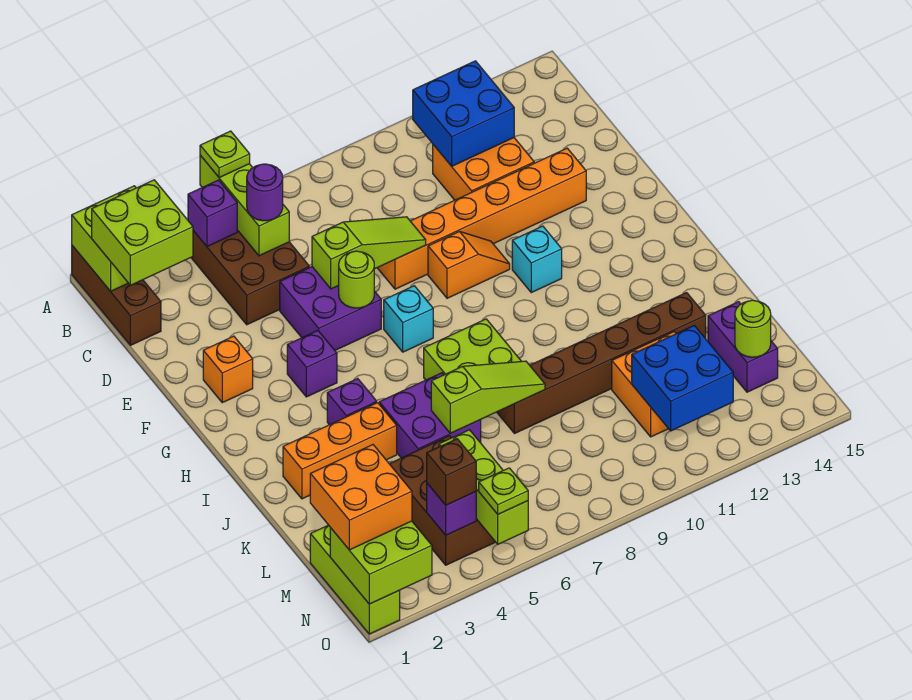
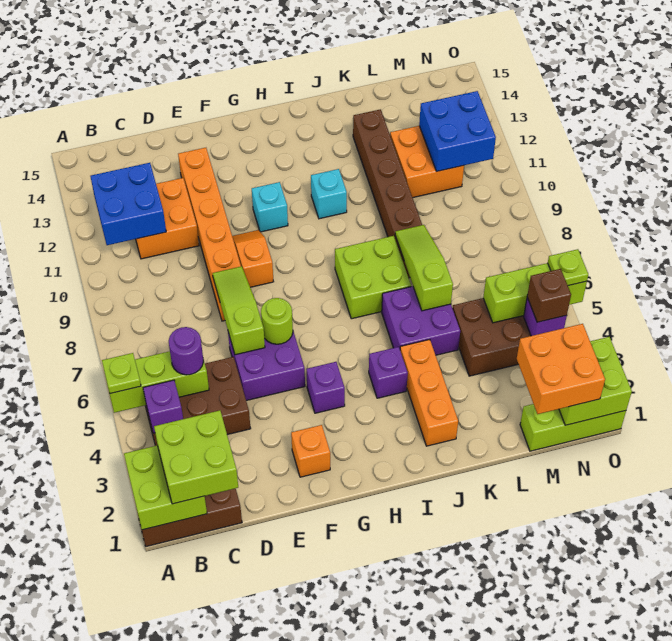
cyan brick G7 level 1 -> cyan brick I11 level 1
purple brick L14:M14 level 1 -> none
lime round brick M14 level 2 -> none

